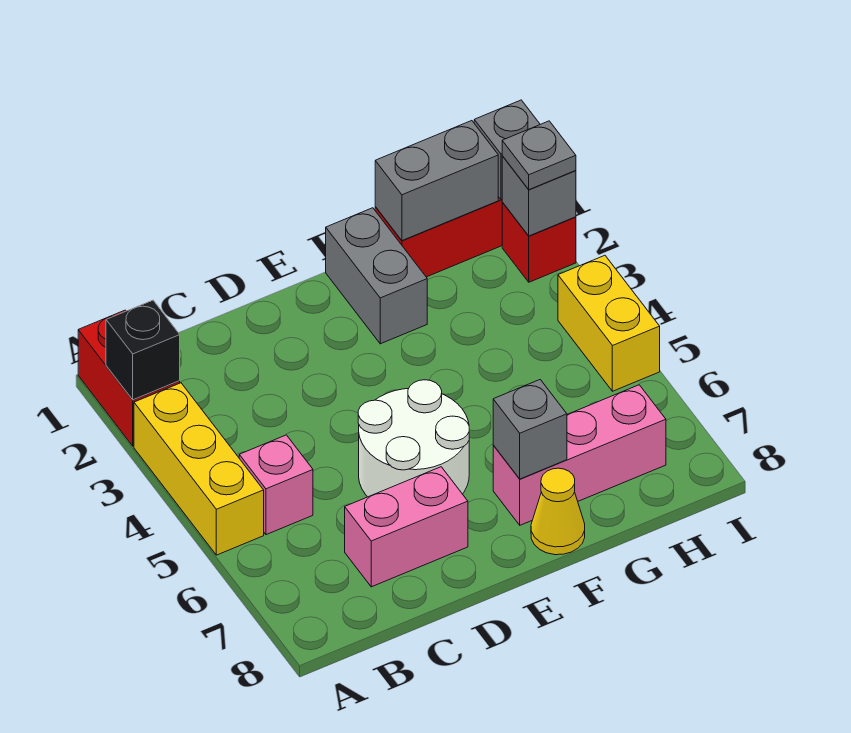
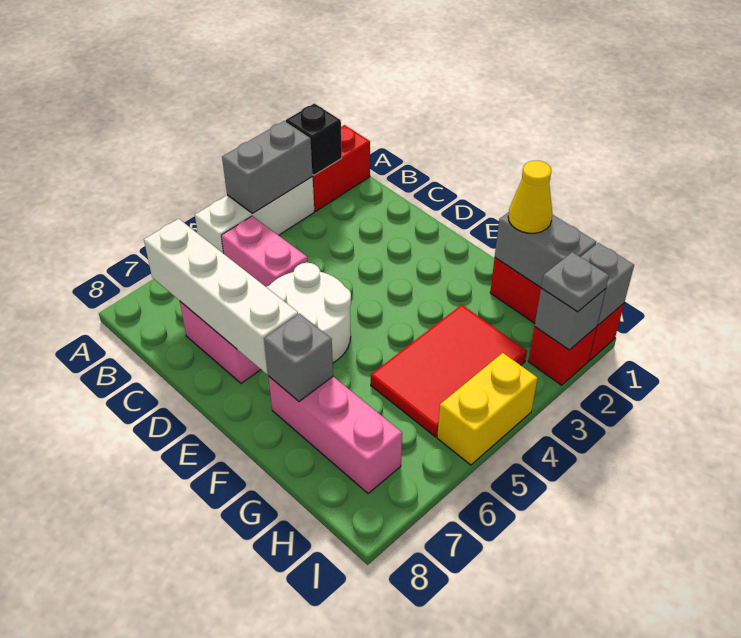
yellow brick A3:A5 level 1 -> white brick A3:A5 level 1
pink brick B5 level 1 -> pink brick B5:C5 level 1
none -> white brick B7:E7 level 2
grey brick F1:F2 level 1 -> grey brick A3:A4 level 2
yellow cone F8 level 1 -> yellow cone G1 level 3
none -> red tile G3:H5 level 1

